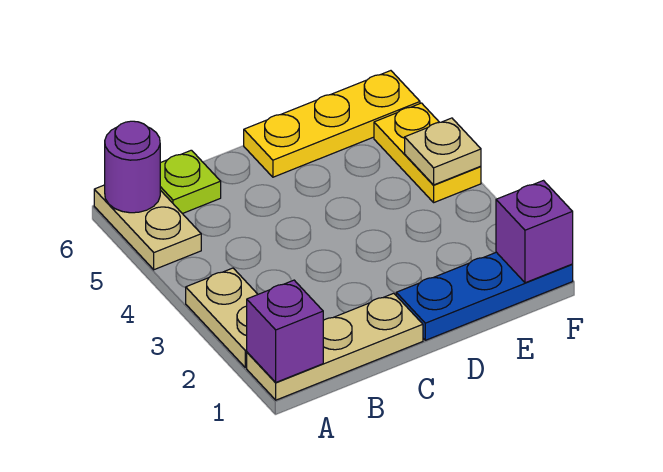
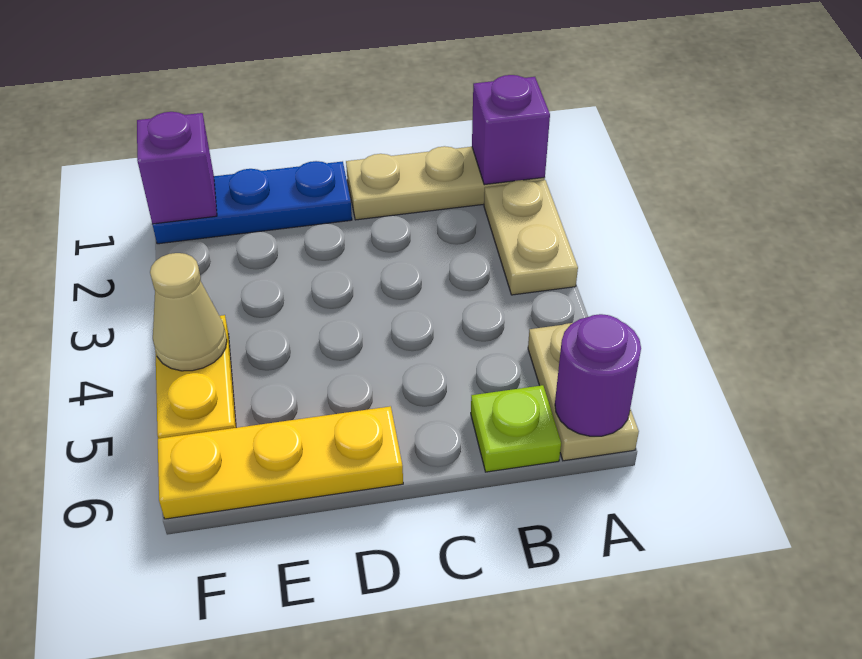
tan plate F4 level 2 -> tan cone F4 level 2

